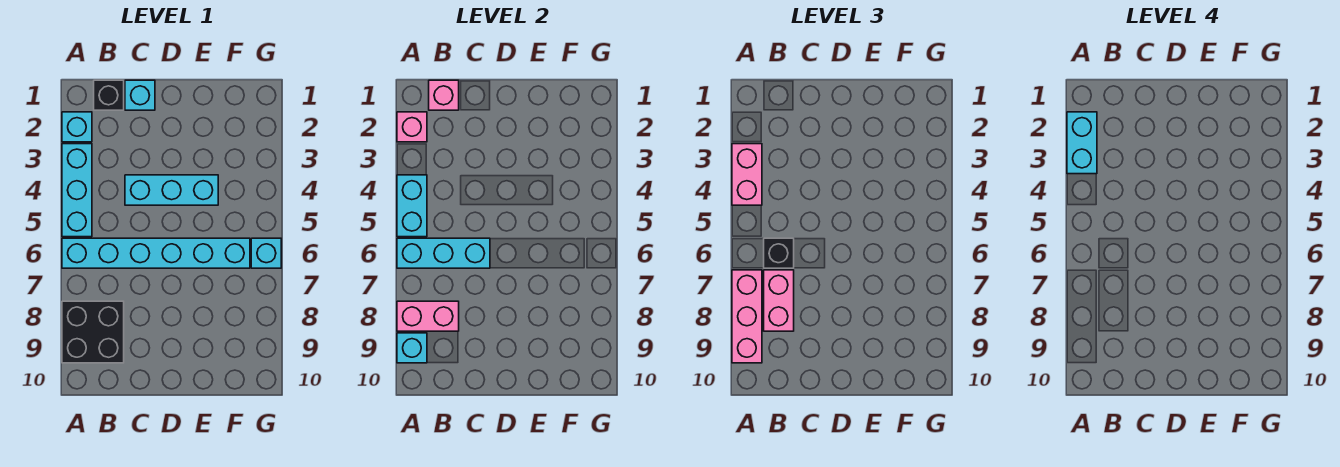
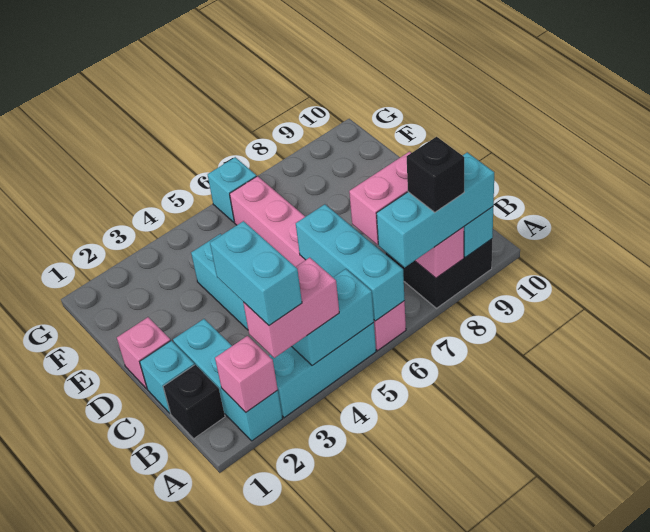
cyan brick A2 level 1 -> cyan brick A2:C2 level 1
cyan brick A2:A3 level 4 -> cyan brick A3:B3 level 4
cyan brick A6:F6 level 1 -> pink brick A6:F6 level 1
pink brick A7:A9 level 3 -> cyan brick A7:A9 level 3
pink brick B1 level 2 -> pink brick D1 level 1
black brick B6 level 3 -> black brick A8 level 4

